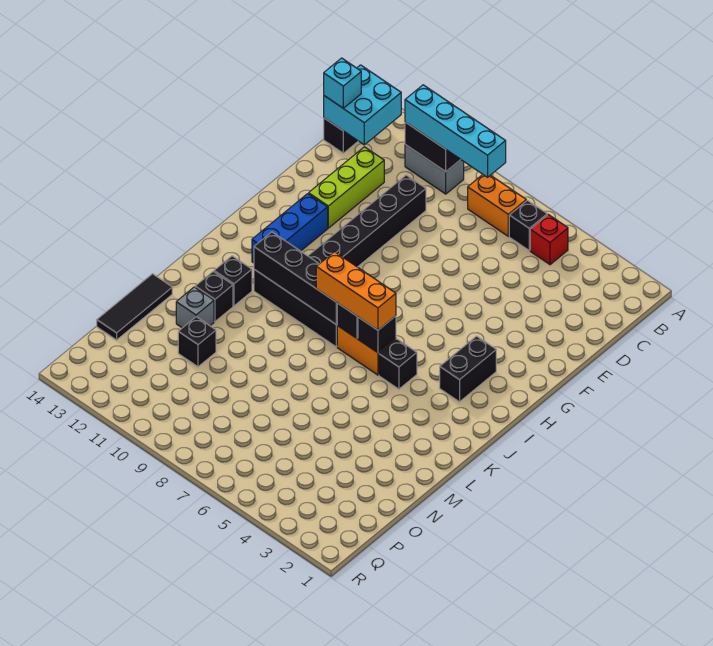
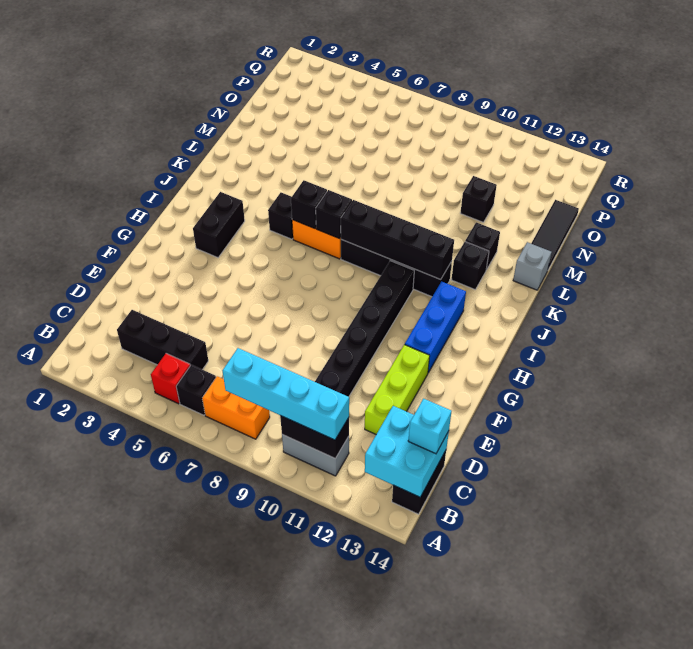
none -> black brick C3:C5 level 1
orange brick J6:J8 level 3 -> none
grey brick M12 level 1 -> grey brick L14 level 1

